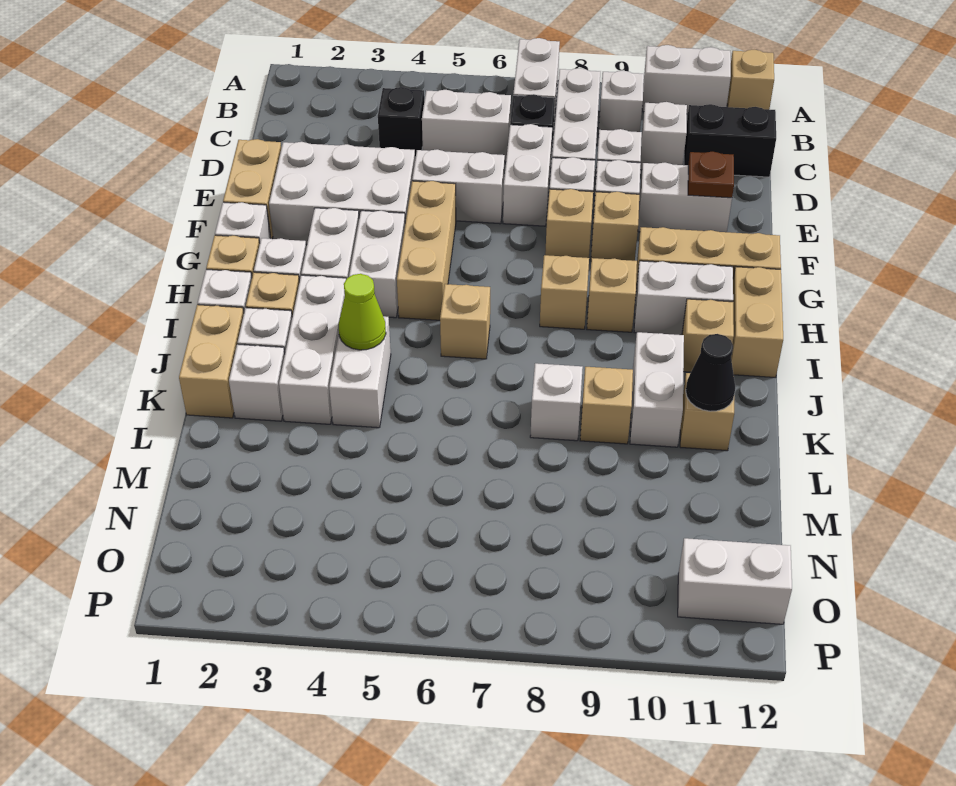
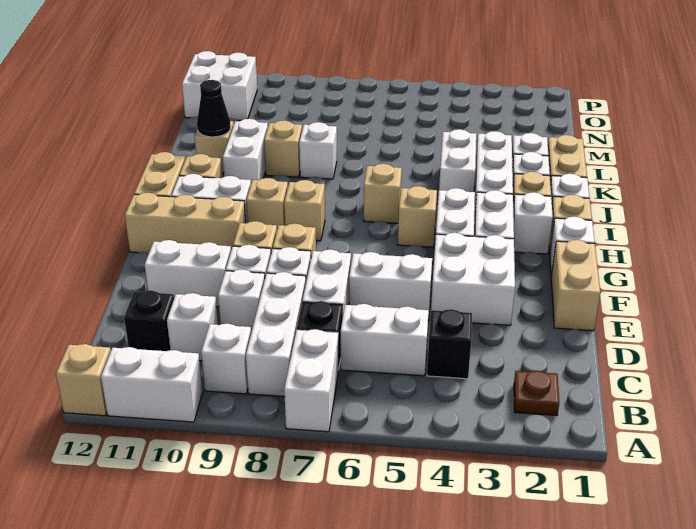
black brick C11:C12 level 1 -> black brick C11 level 1
white brick E2:F4 level 1 -> white brick E3:F4 level 1
brown plate E11 level 2 -> brown plate B2 level 1
tan brick F5:H5 level 1 -> tan brick H5 level 1
lime cone J4 level 2 -> none
white brick O11:O12 level 1 -> white brick N11:O12 level 1

